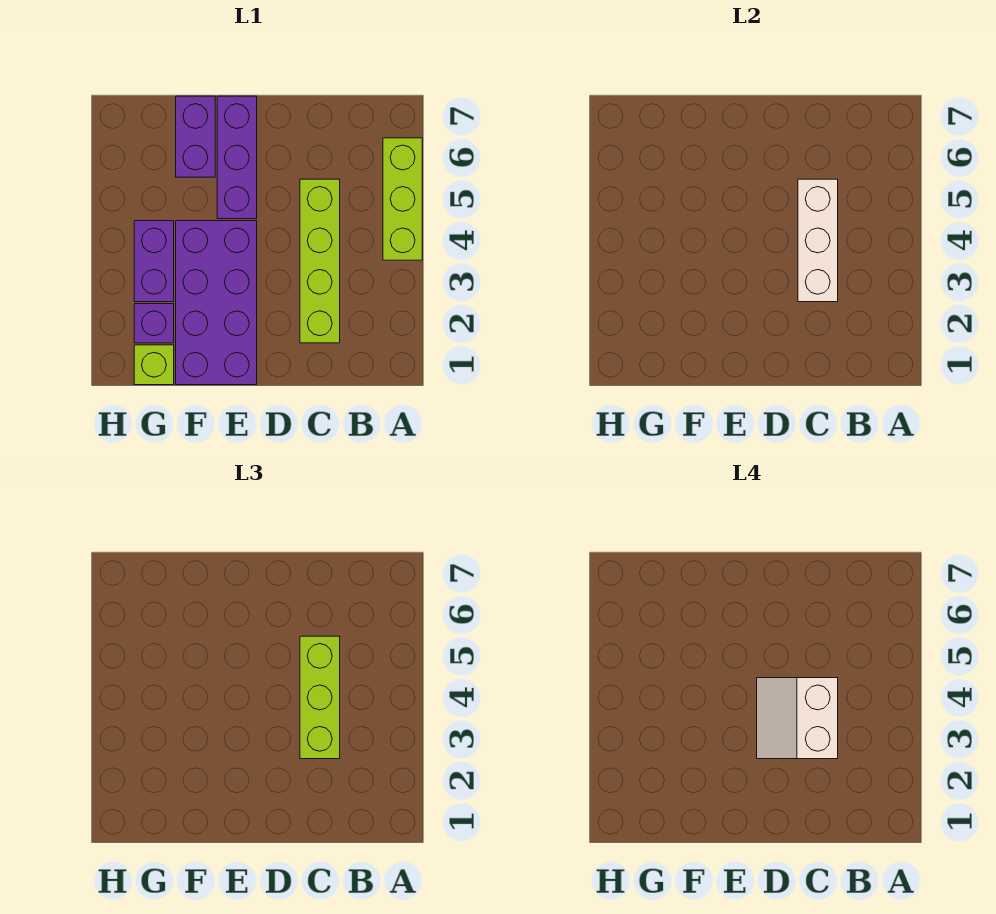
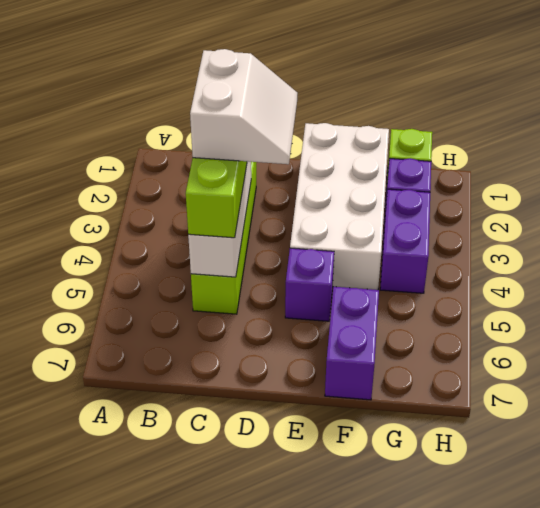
lime brick A4:A6 level 1 -> none
purple brick E1:F4 level 1 -> white brick E1:F4 level 1
purple brick E5:E7 level 1 -> purple brick E5 level 1

